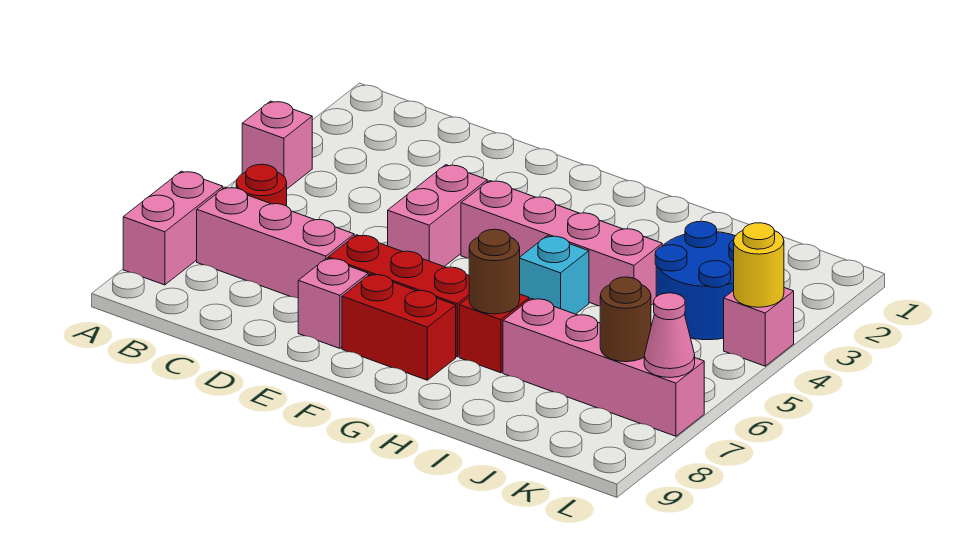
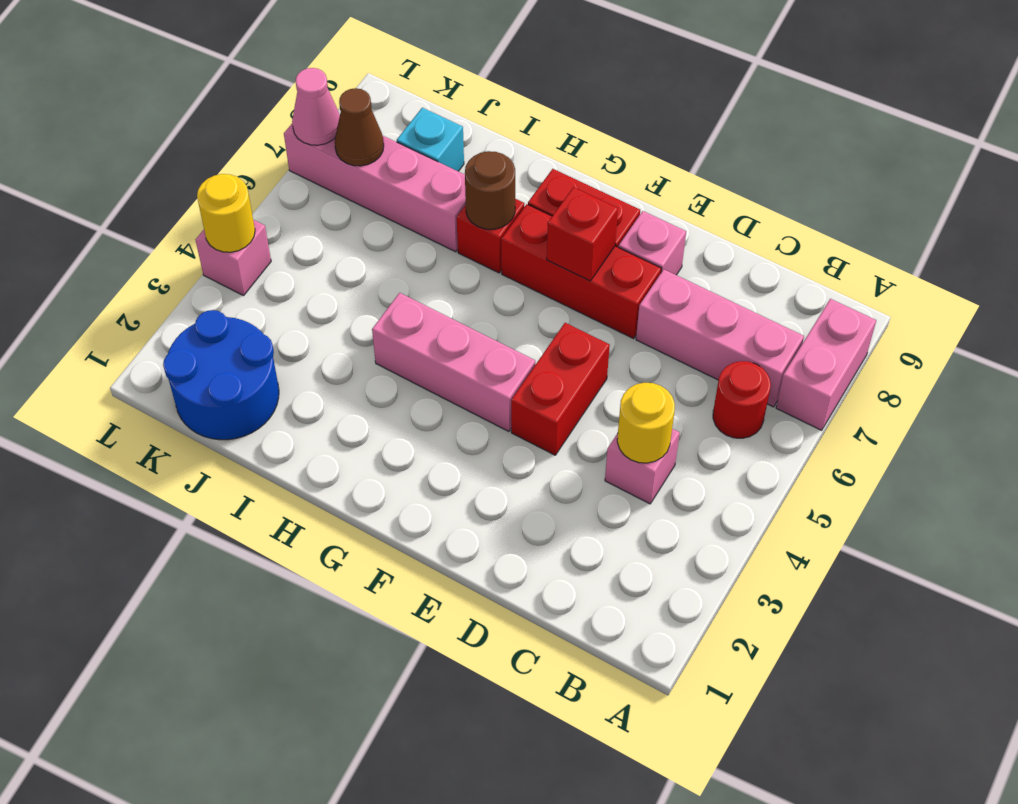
pink brick A4 level 1 -> pink brick C4 level 1
none -> yellow round brick C4 level 2
pink brick E4:E5 level 1 -> red brick E4:E5 level 1
pink brick F4:I4 level 1 -> pink brick F4:H4 level 1
none -> red brick F7 level 2
cyan brick H5 level 1 -> cyan brick J8 level 1
blue round brick J3:K4 level 1 -> blue round brick J1:K2 level 1
brown round brick K7 level 2 -> brown cone K7 level 2

